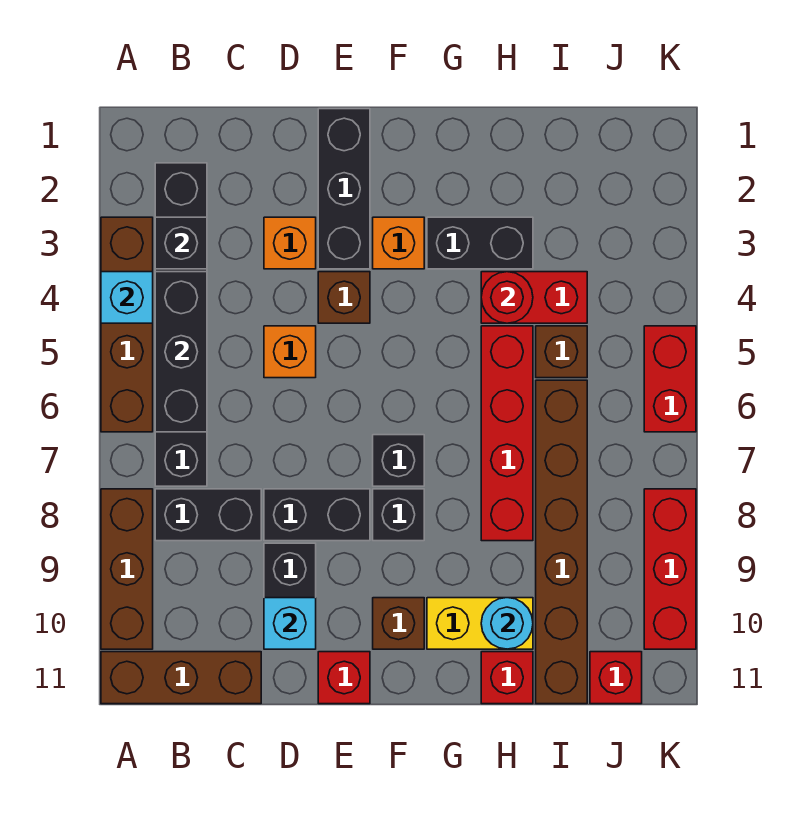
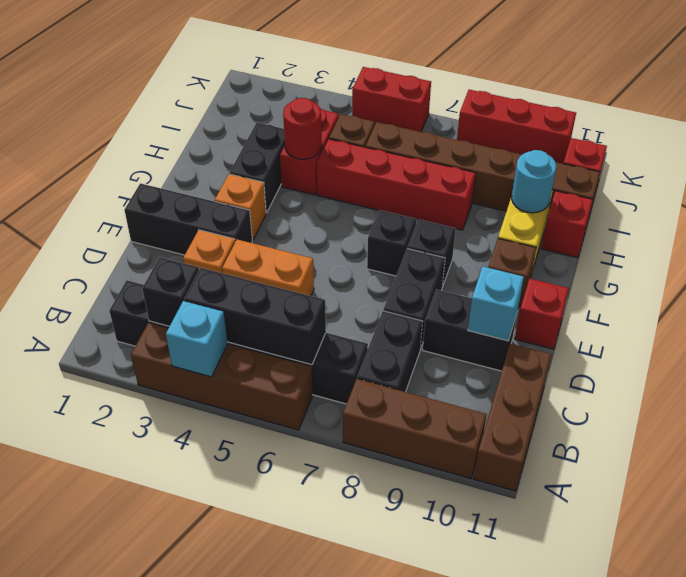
orange brick D5 level 1 -> orange brick D4:D5 level 1
brown brick E4 level 1 -> none

